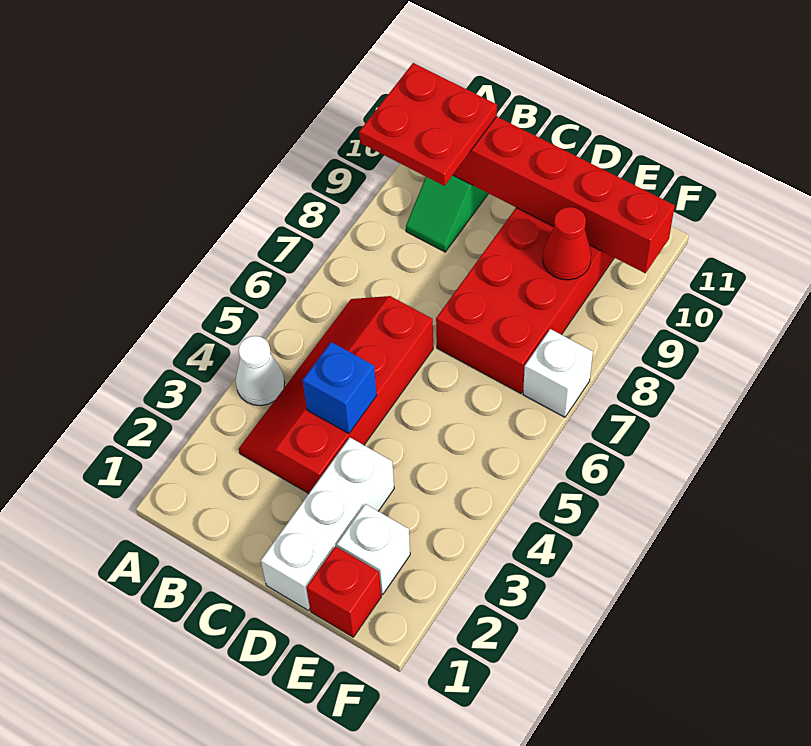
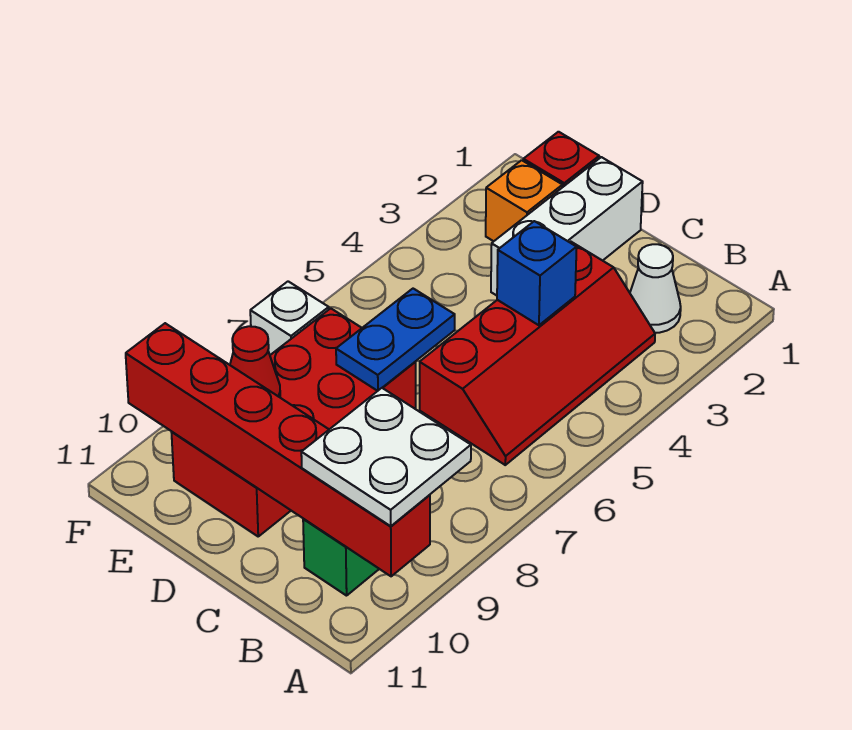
white cone A4 level 1 -> white cone B2 level 1
red plate A9:B10 level 3 -> white plate A9:B10 level 3
none -> blue plate D6:D7 level 2
white brick E2 level 1 -> orange brick E2 level 1

